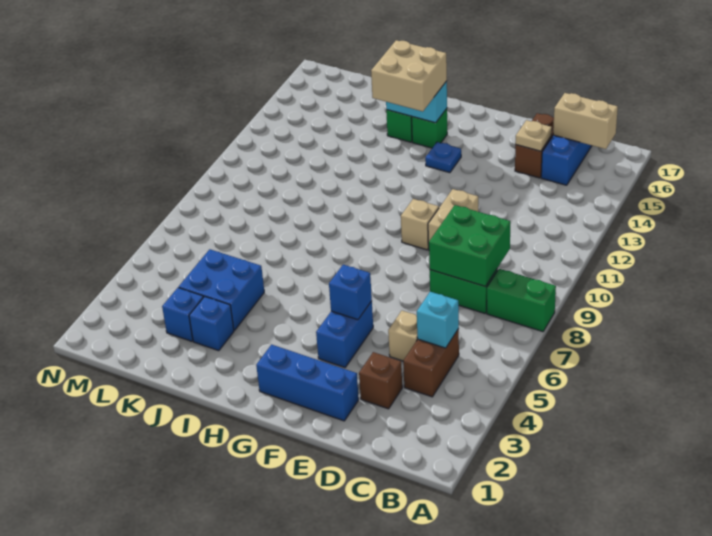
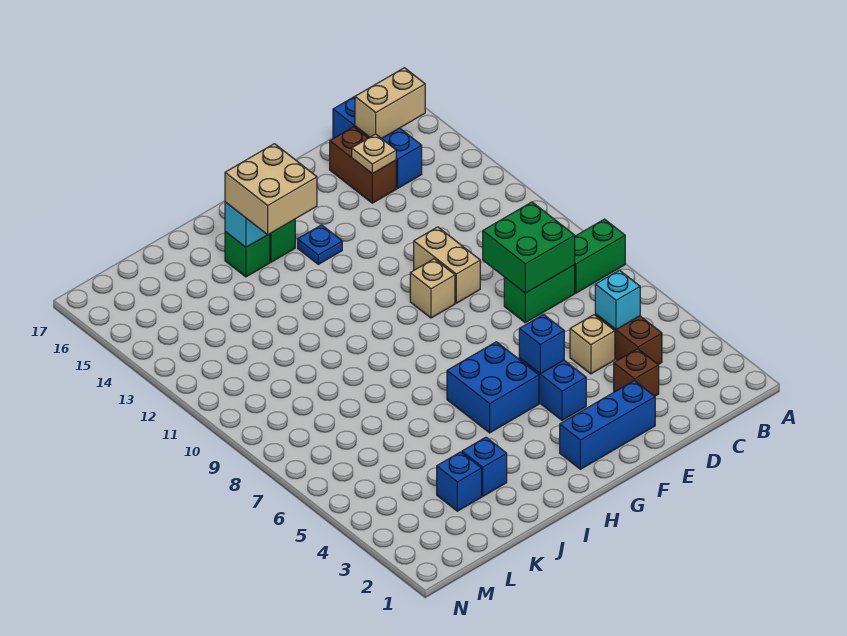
blue brick J4:K5 level 1 -> blue brick G5:H6 level 1

